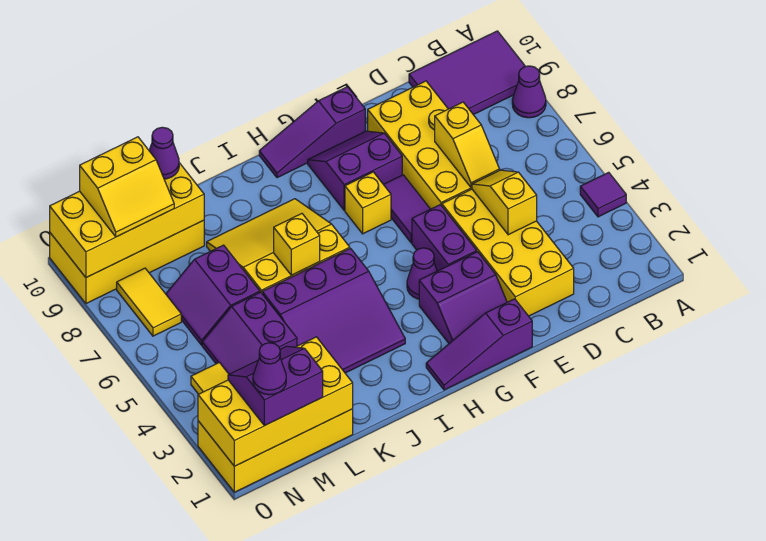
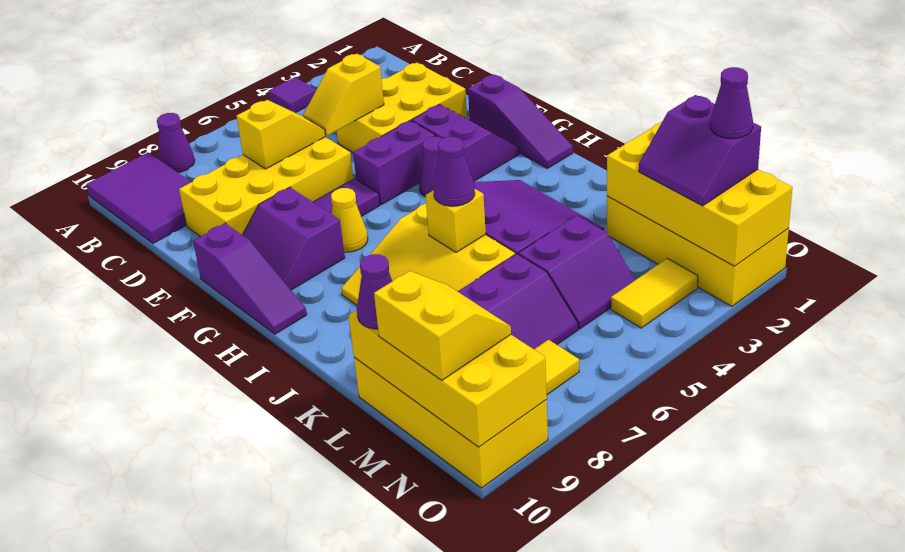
yellow brick D2:E5 level 1 -> yellow brick D2:E4 level 1
yellow brick G7 level 1 -> yellow cone G7 level 1
none -> purple cone J6 level 3

